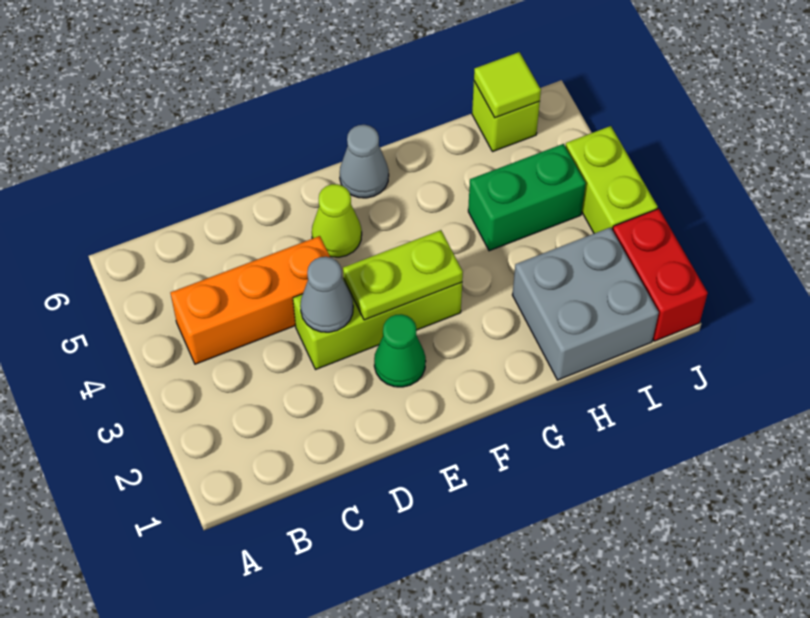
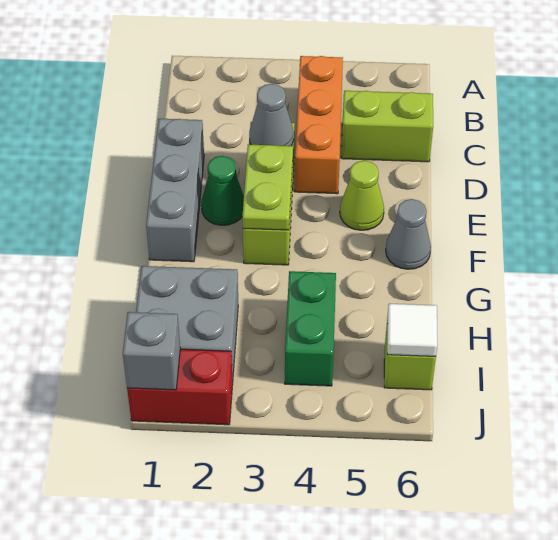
none -> grey brick D1:F1 level 1
lime tile I6 level 2 -> white tile I6 level 2
none -> grey brick J1 level 2
lime brick J3:J4 level 1 -> lime brick C5:C6 level 1

